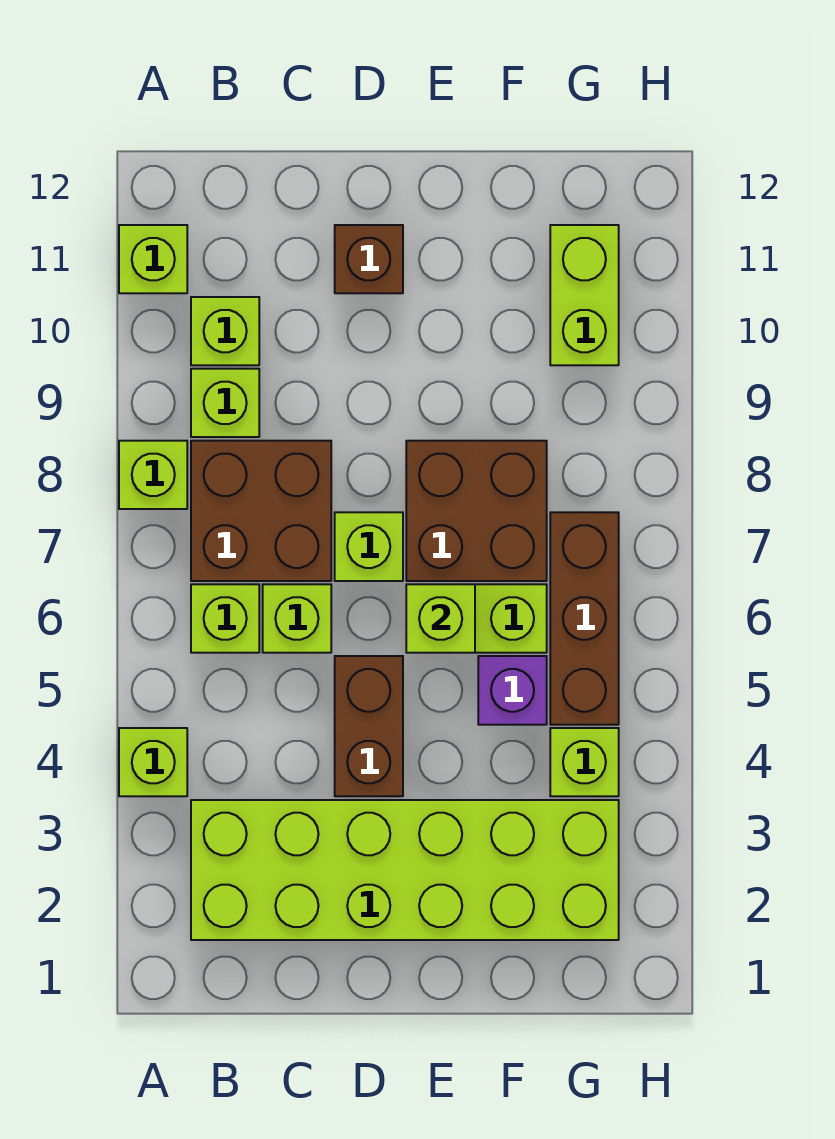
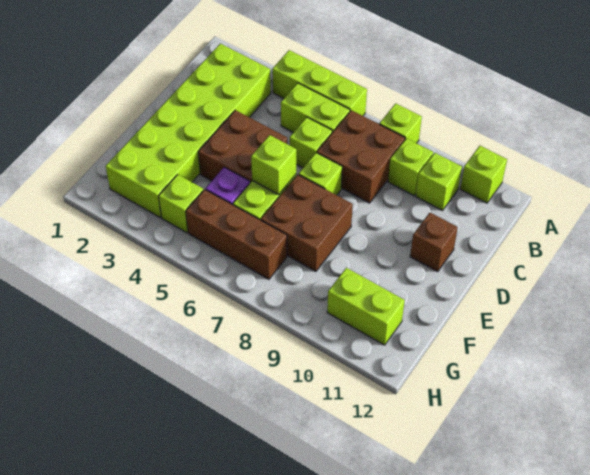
lime brick A4 level 1 -> lime brick A4:A6 level 1
lime brick B6 level 1 -> lime brick B5:B6 level 1
brown brick D4:D5 level 1 -> brown brick D4:E5 level 1

